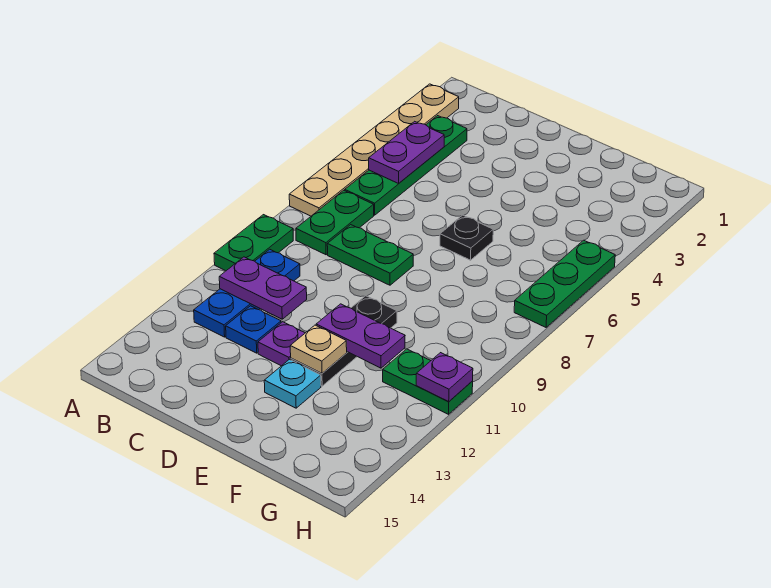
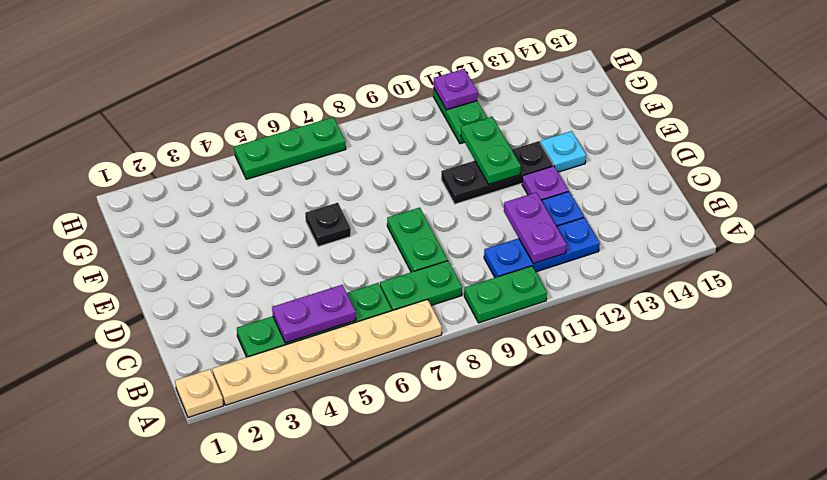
purple plate E11:F11 level 2 -> green plate E11:F11 level 2
tan plate E12 level 2 -> tan plate A1 level 1

